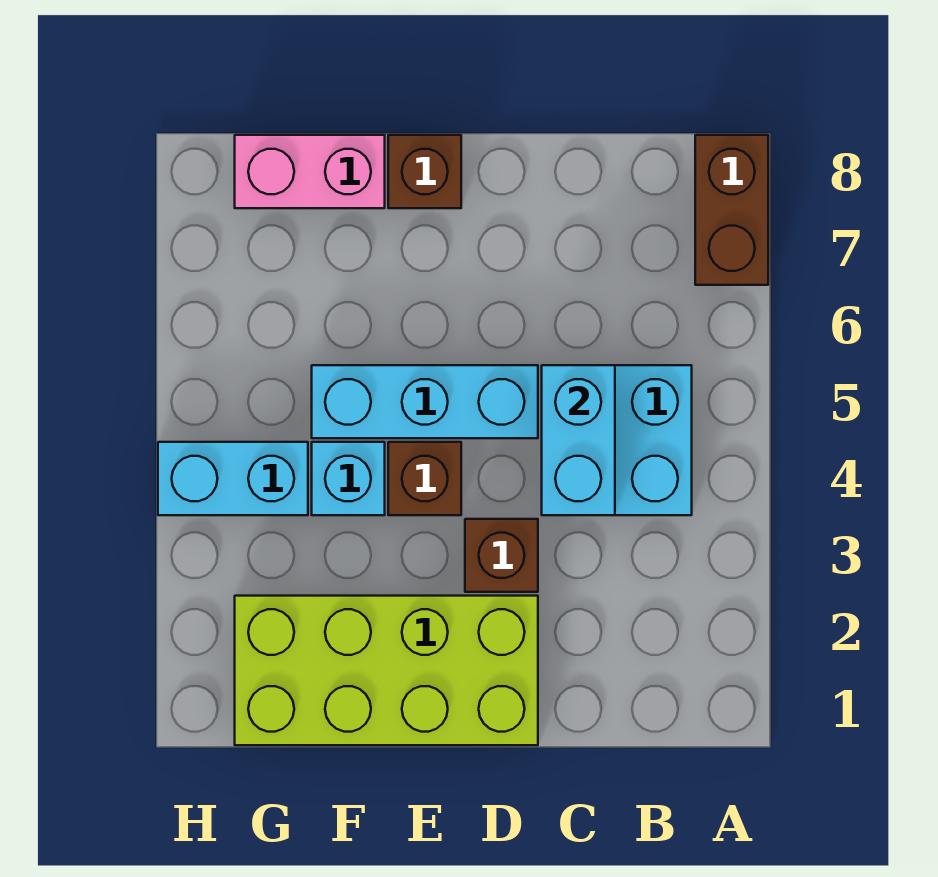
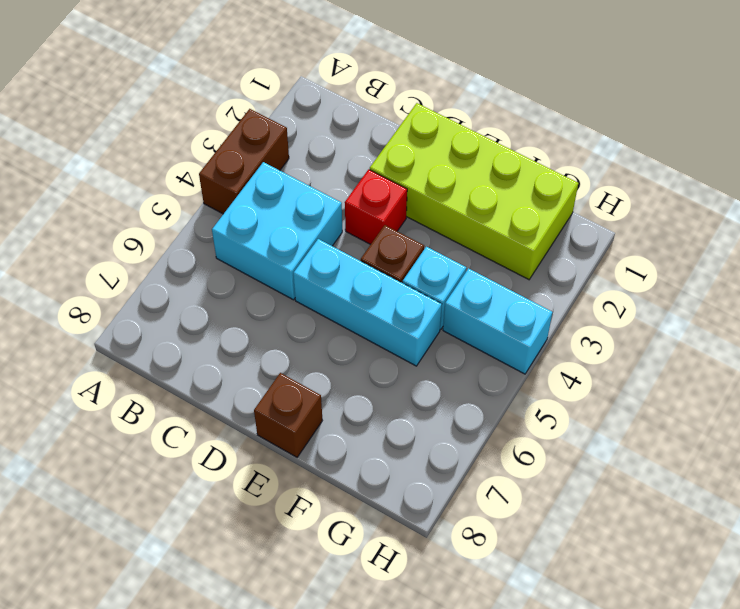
brown brick A7:A8 level 1 -> brown brick A3:A4 level 1
cyan brick C4:C5 level 2 -> none
brown brick D3 level 1 -> red brick D3 level 1
pink brick F8:G8 level 1 -> none

